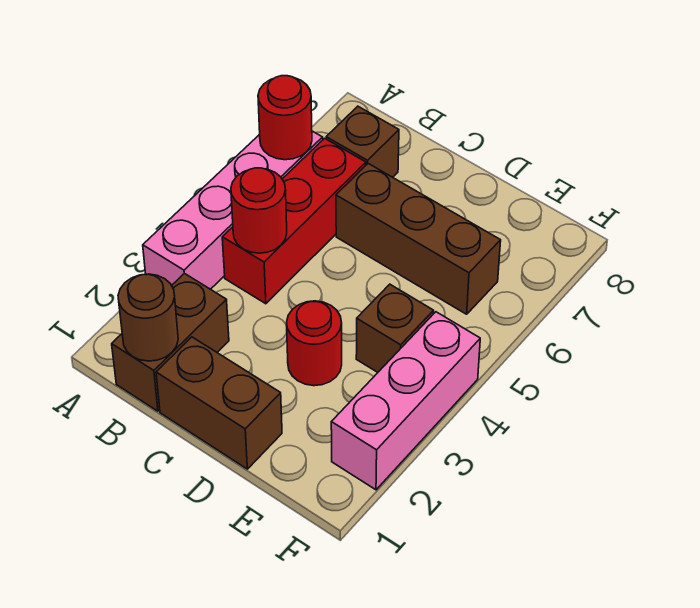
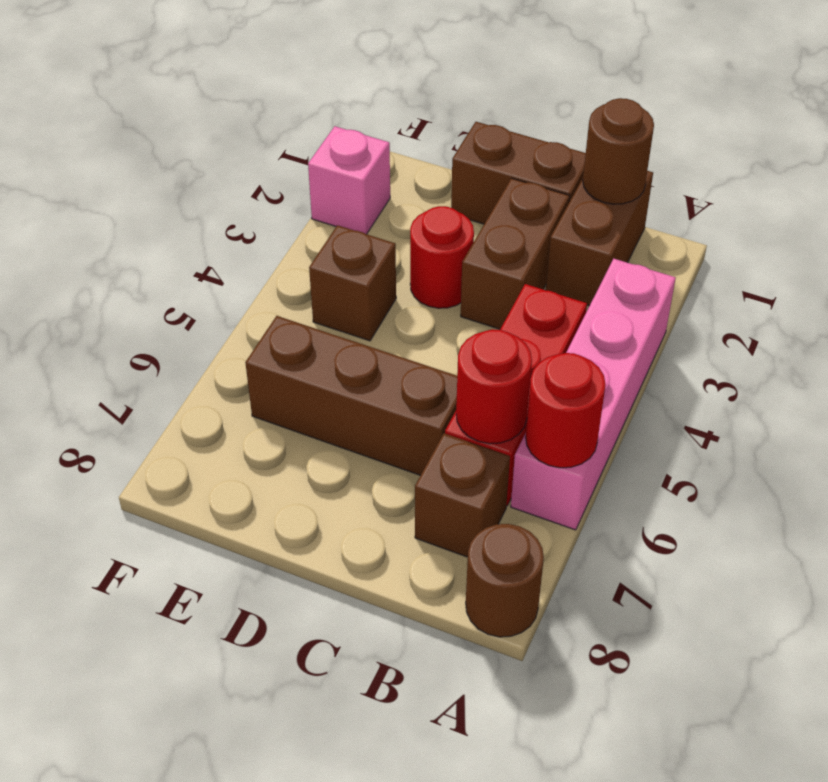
none -> brown round brick A8 level 1
red round brick B4 level 2 -> red round brick B6 level 2
none -> brown brick C2:C3 level 1
pink brick F2:F4 level 1 -> pink brick F2 level 1

